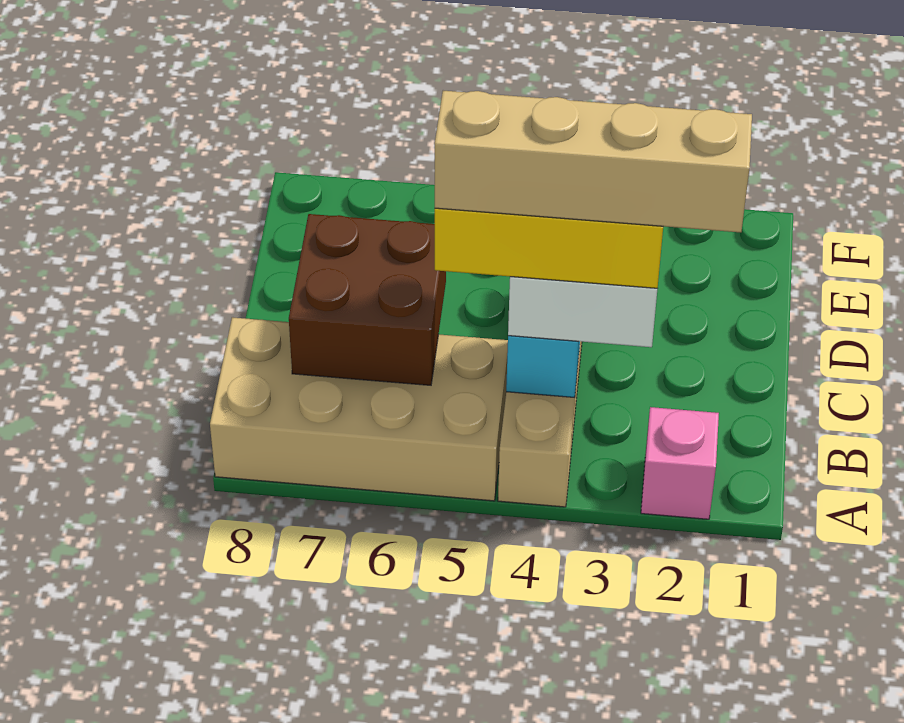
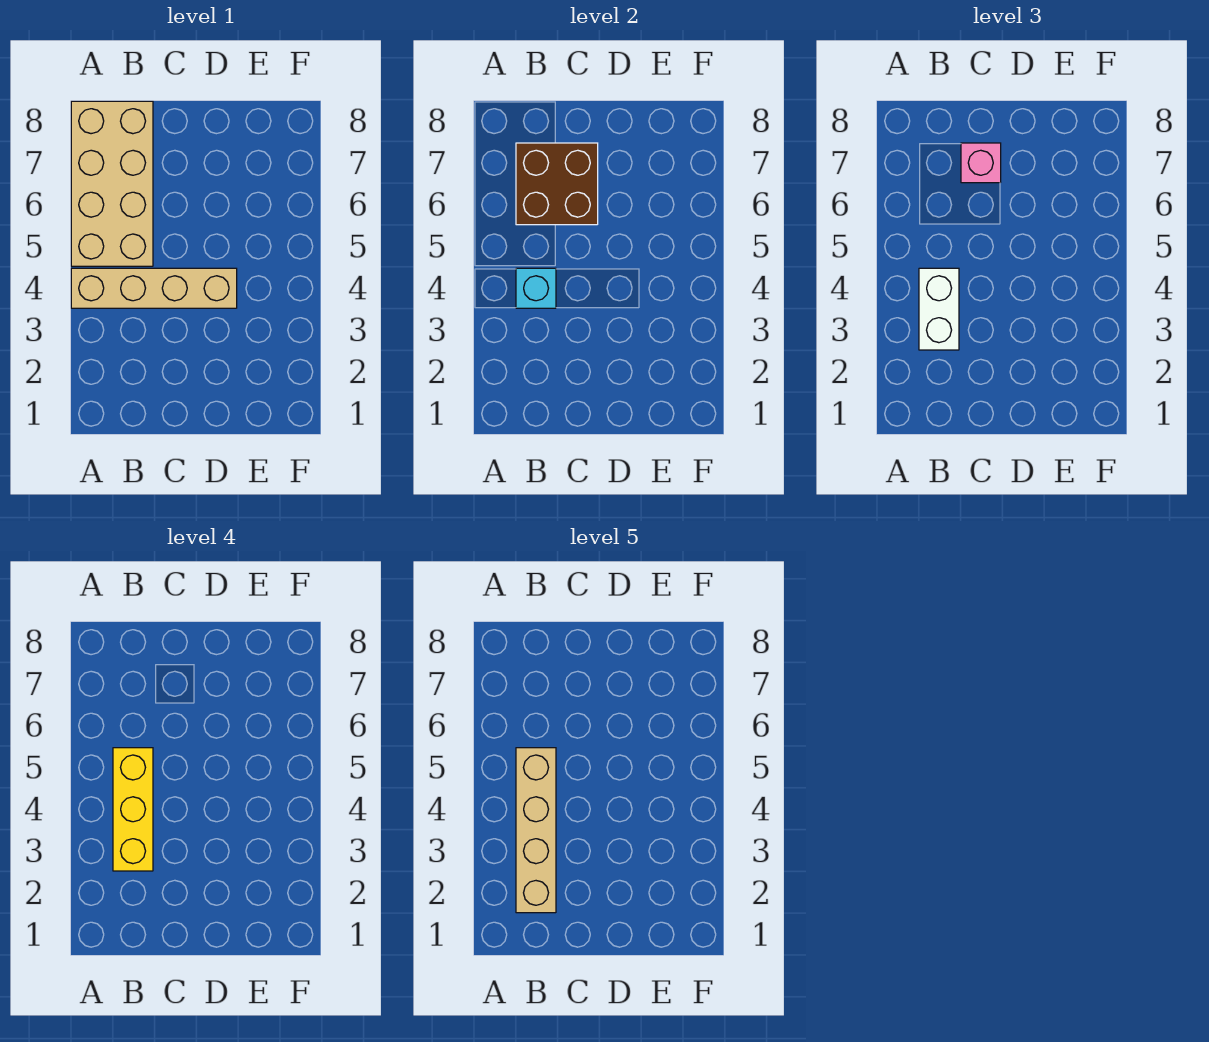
pink brick A2 level 1 -> pink brick C7 level 3

